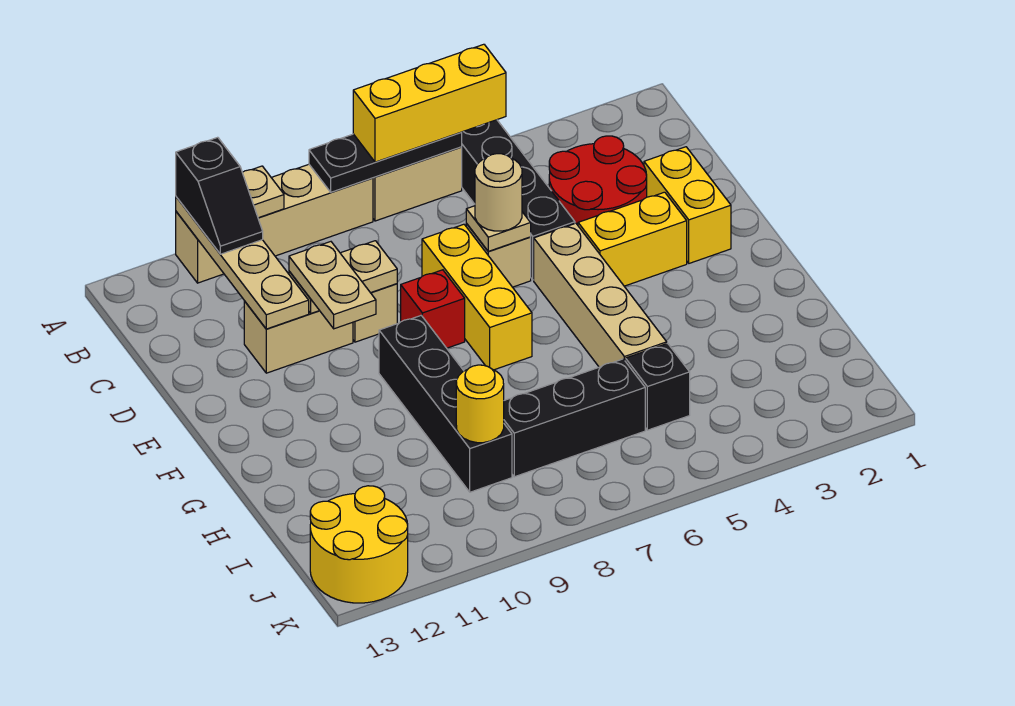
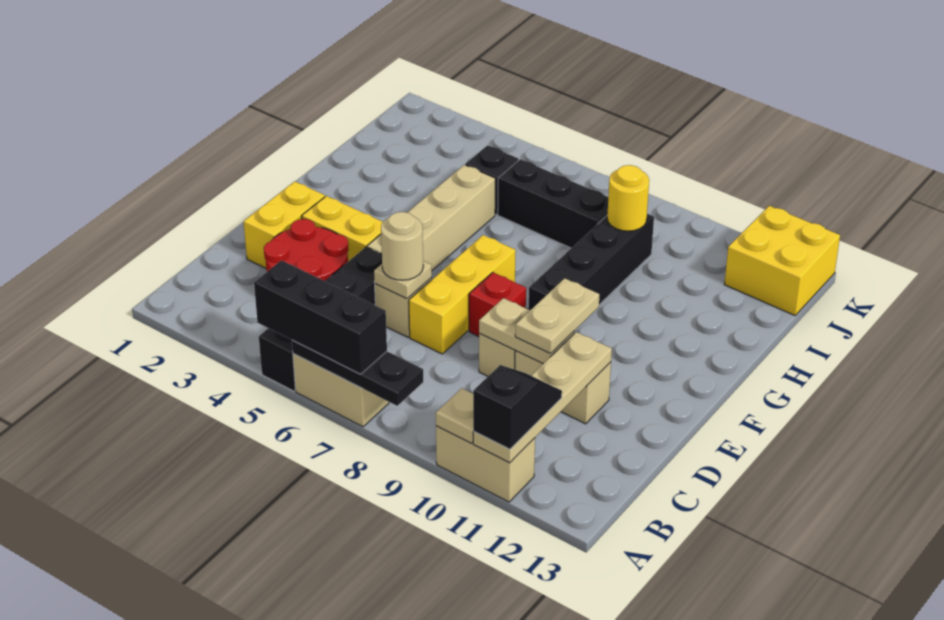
yellow brick A5:A7 level 3 -> black brick A5:A7 level 3
tan brick A8:A11 level 1 -> tan brick A10:A11 level 1
yellow round brick J12:K13 level 1 -> yellow brick J12:K13 level 1

